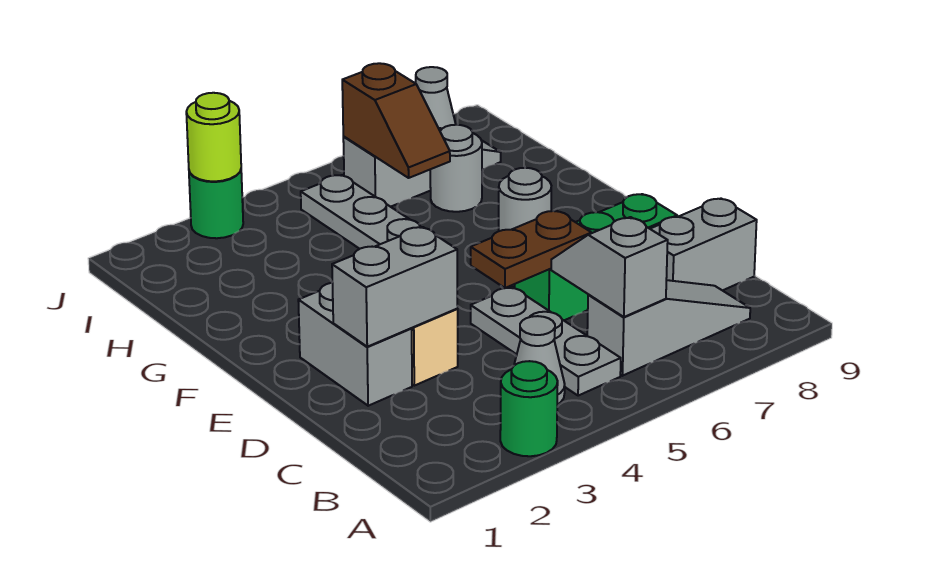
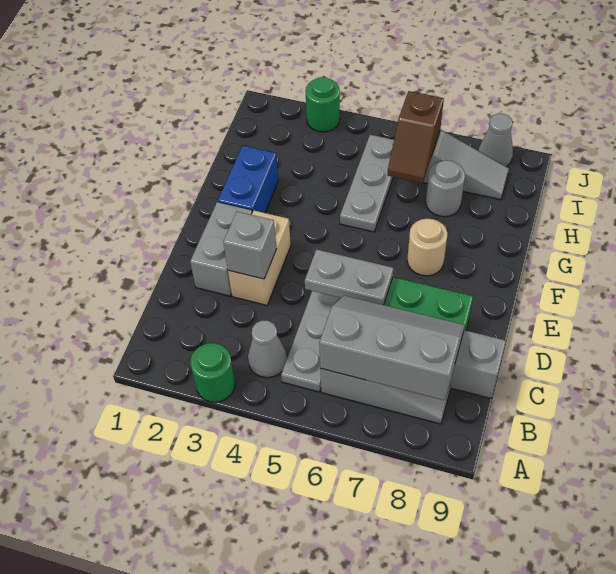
grey slope B6:C6 level 2 top B -> grey slope B6:C8 level 2 top B
grey brick D2:D3 level 2 -> grey brick D3 level 2
brown plate D5:D6 level 2 -> grey plate D5:D6 level 2
none -> blue brick F2:G2 level 1
grey round brick F7 level 1 -> tan round brick F7 level 1
lime round brick J3 level 2 -> none

